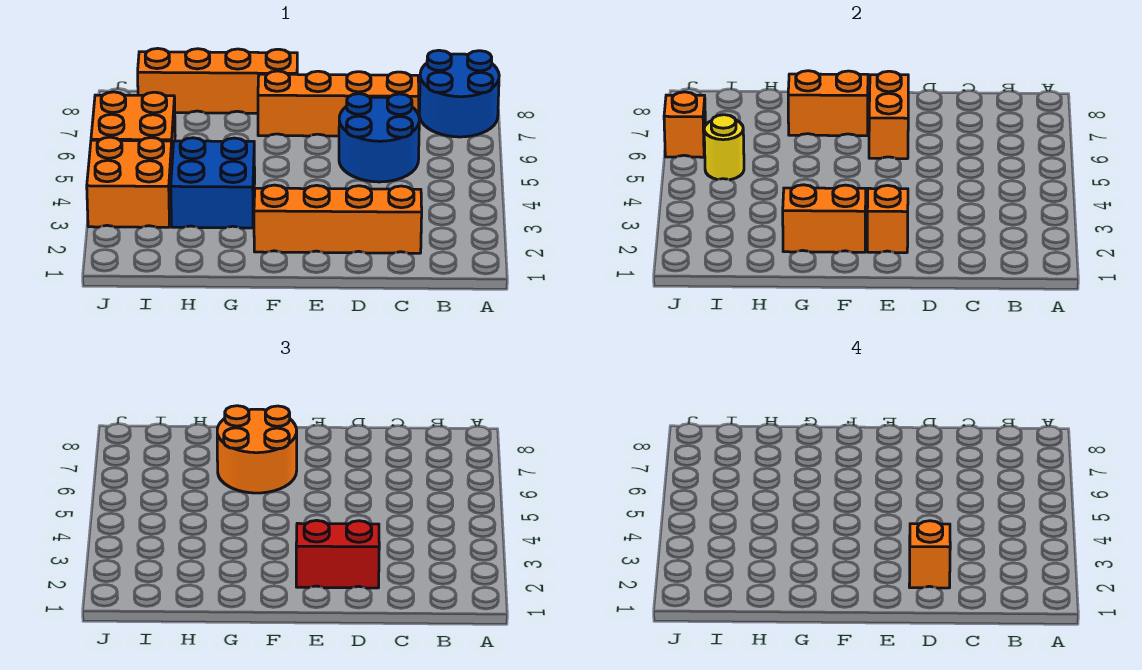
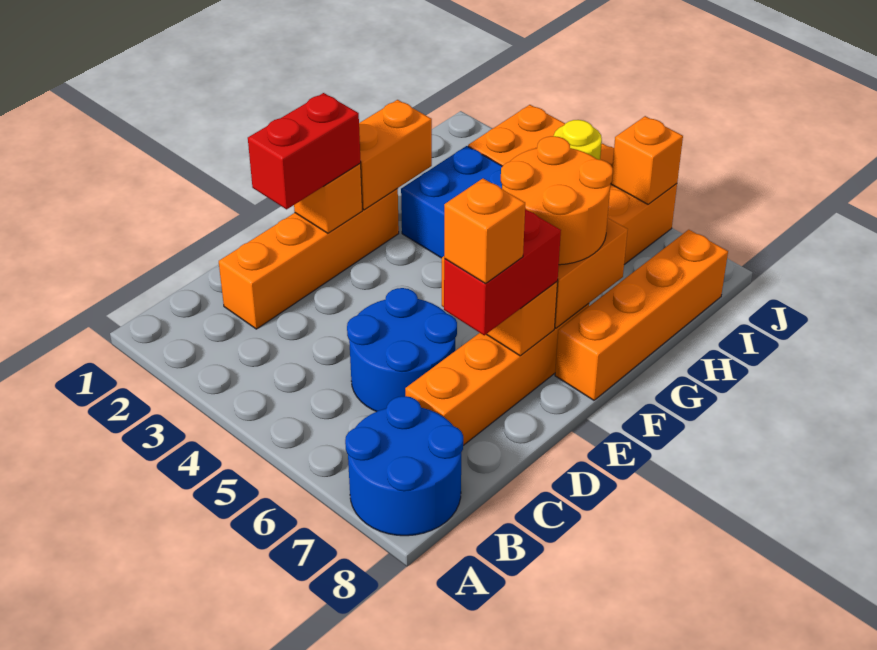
orange brick D2 level 4 -> orange brick D7 level 4
none -> red brick D7:E7 level 3

